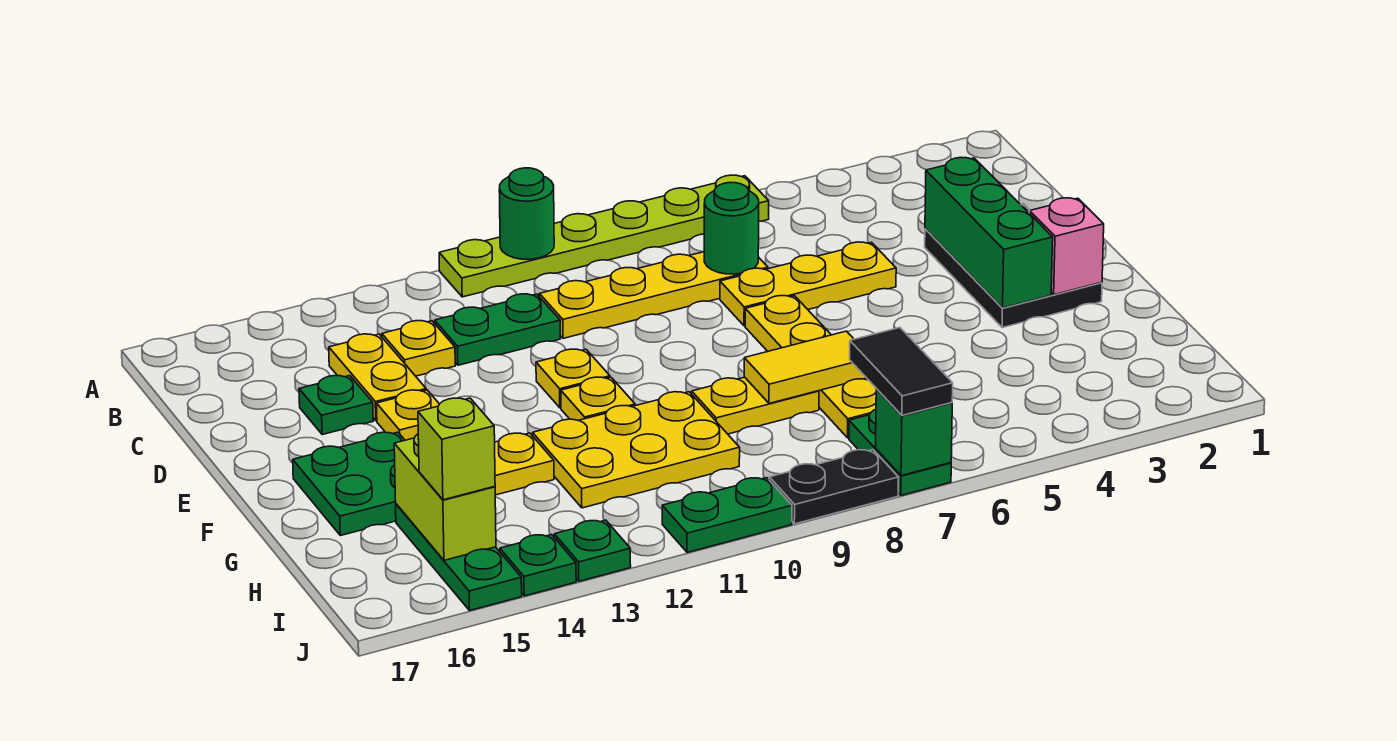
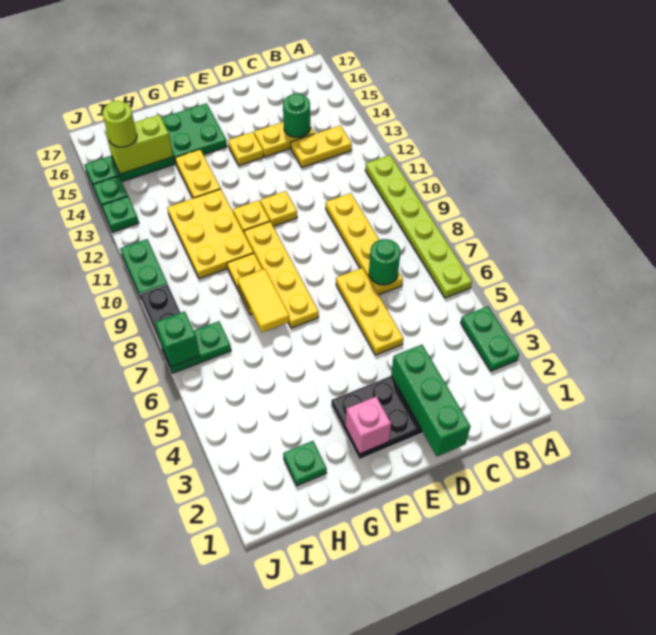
green round brick A10 level 2 -> green round brick C14 level 2
green plate C11:C12 level 1 -> green plate A3:A4 level 1
yellow plate C13 level 1 -> yellow plate B13:C13 level 1
green brick D3:F3 level 2 -> green brick D1:D3 level 2
green plate D15 level 1 -> green plate H2 level 1
yellow plate E7:H7 level 1 -> yellow plate F7:F10 level 1
black tile I7:J7 level 3 -> none
lime brick I15 level 3 -> lime round brick I15 level 3

